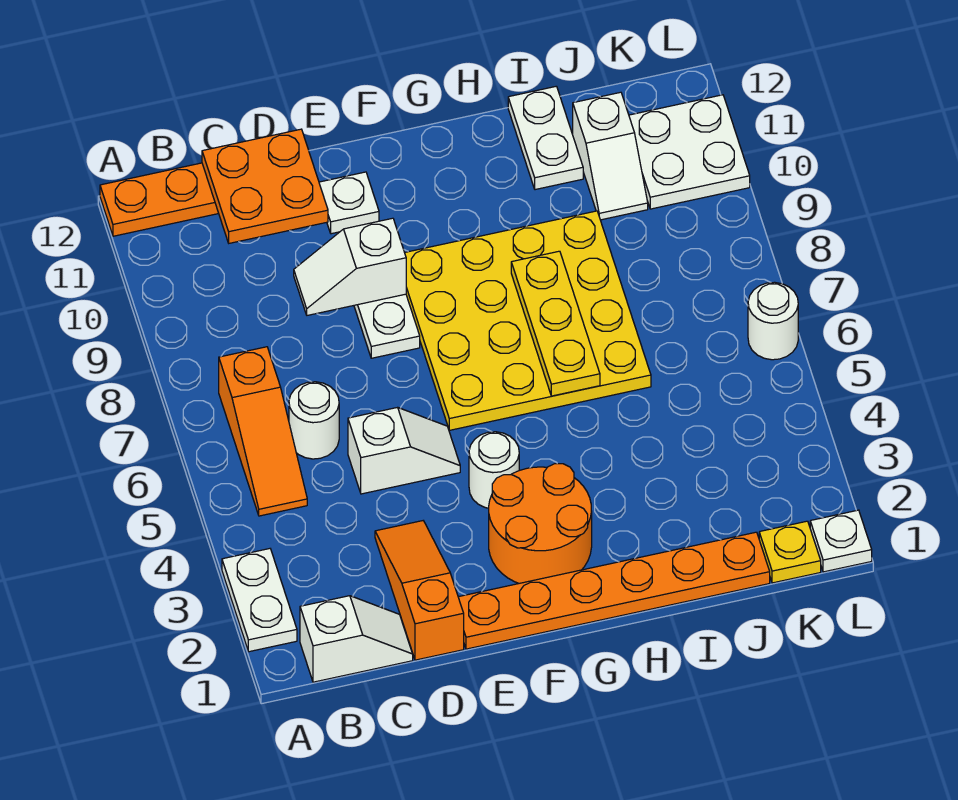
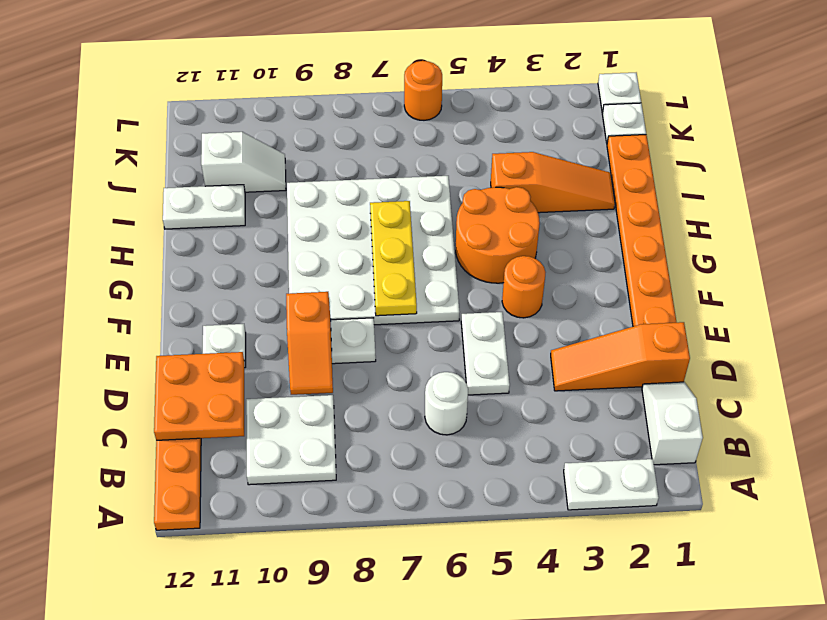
orange slope B5:B7 level 1 top 7 -> orange slope I2:I4 level 1 top 4
white slope D5:E5 level 1 top D -> white plate D5:E5 level 1
white slope D9:E9 level 2 top E -> orange slope D9:E9 level 2 top E
orange round brick F2:G3 level 1 -> orange round brick G4:H5 level 1
white round brick F4 level 1 -> orange round brick F4 level 1
yellow plate F6:I9 level 1 -> white plate F6:I9 level 1
yellow plate H6:H8 level 2 -> yellow plate F7:H7 level 2
yellow plate K1 level 1 -> white plate K1 level 1
white plate K10:L11 level 1 -> white plate B9:C10 level 1
white round brick L6 level 1 -> orange round brick L6 level 1

